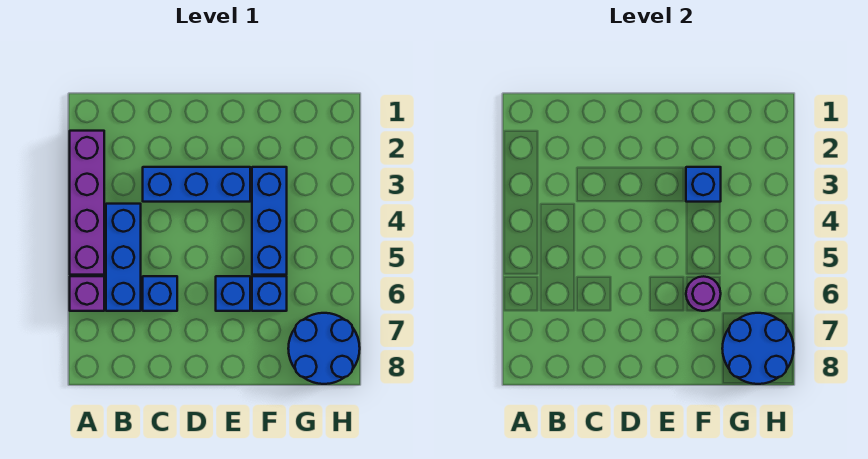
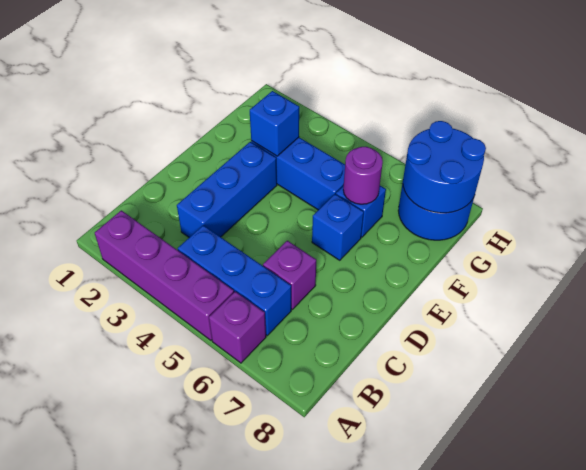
blue brick C6 level 1 -> purple brick C6 level 1

